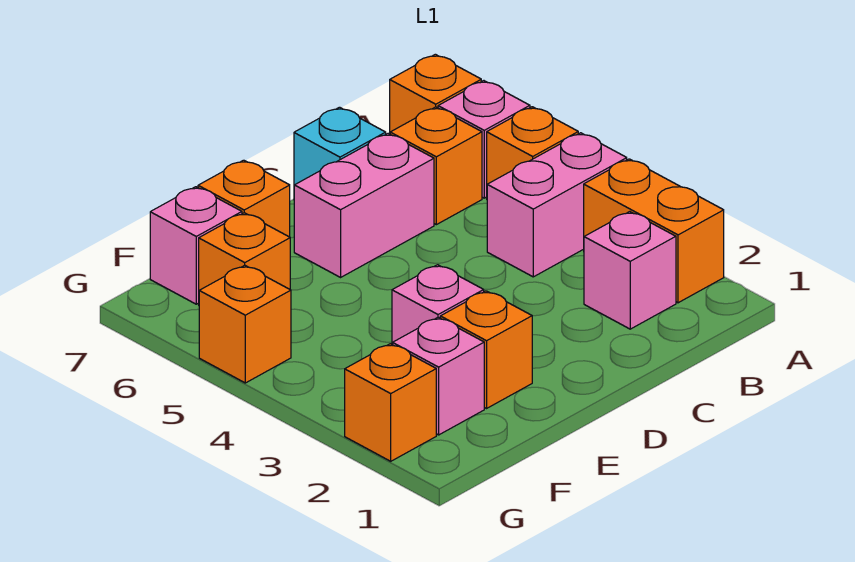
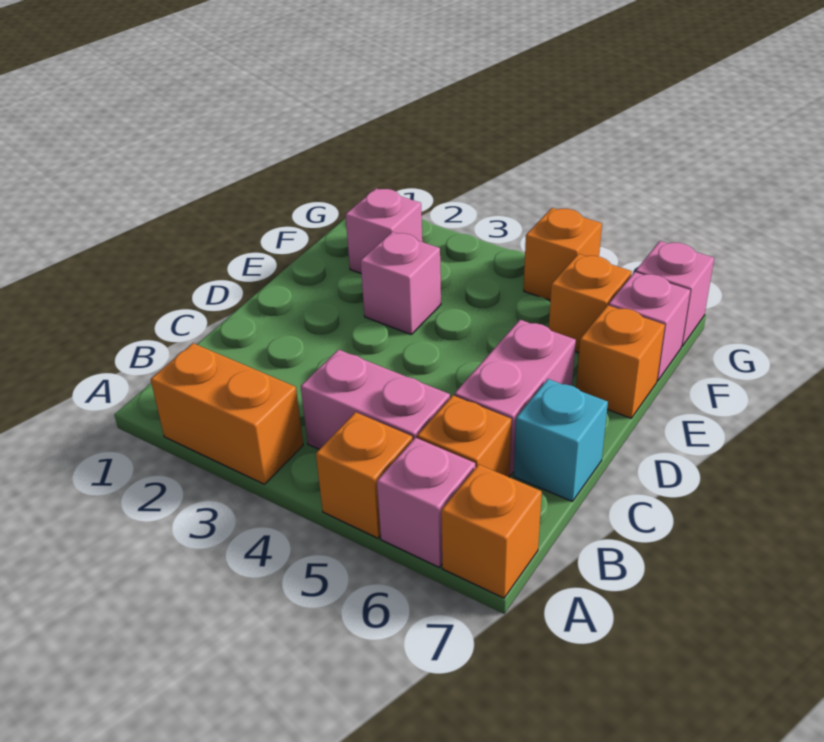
pink brick A4:B4 level 1 -> pink brick B4:B5 level 1
pink brick B2 level 1 -> pink brick G7 level 1
orange brick E2 level 1 -> none
orange brick G2 level 1 -> none

